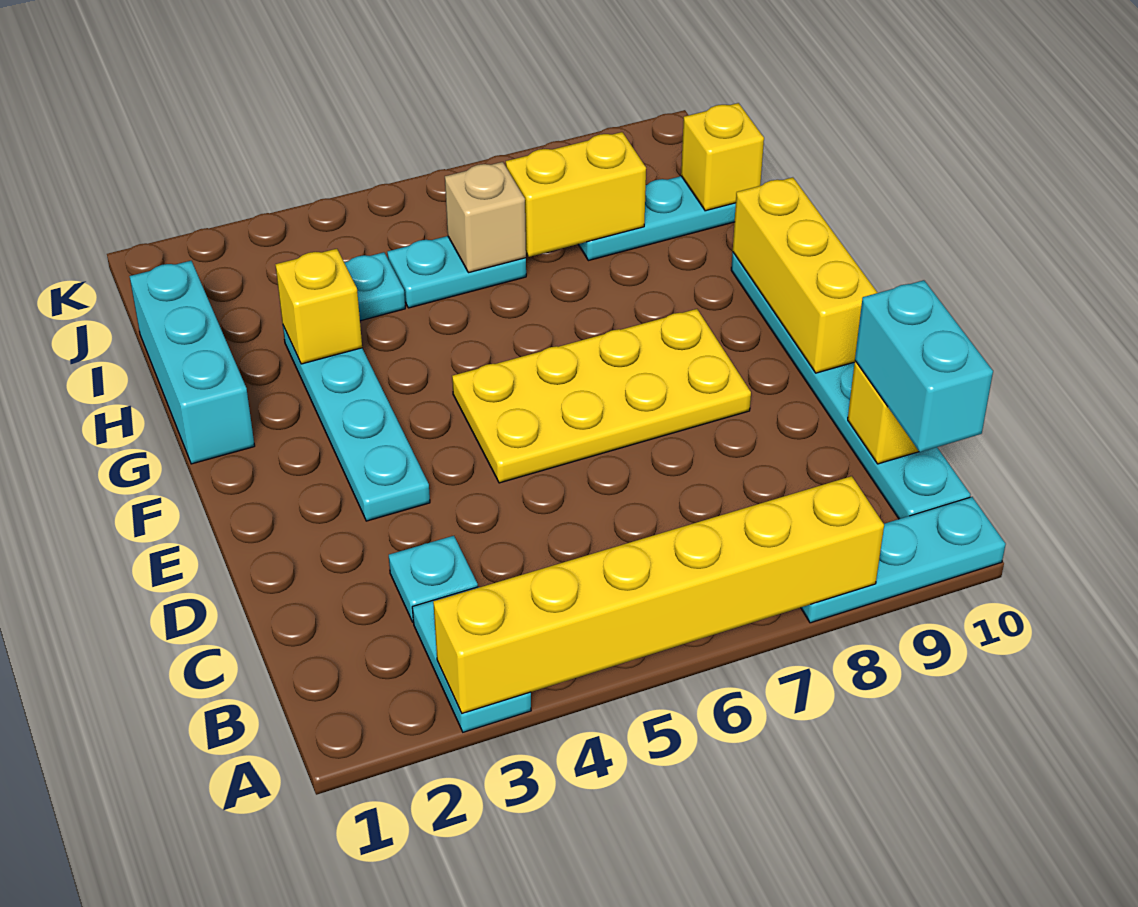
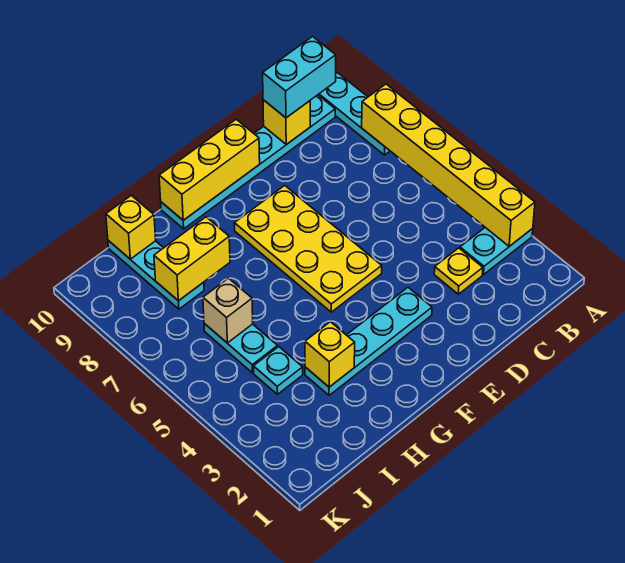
cyan plate C3 level 1 -> yellow plate C3 level 1
cyan brick G1:I1 level 1 -> none
yellow brick I7:I8 level 2 -> yellow brick H8:I8 level 2

